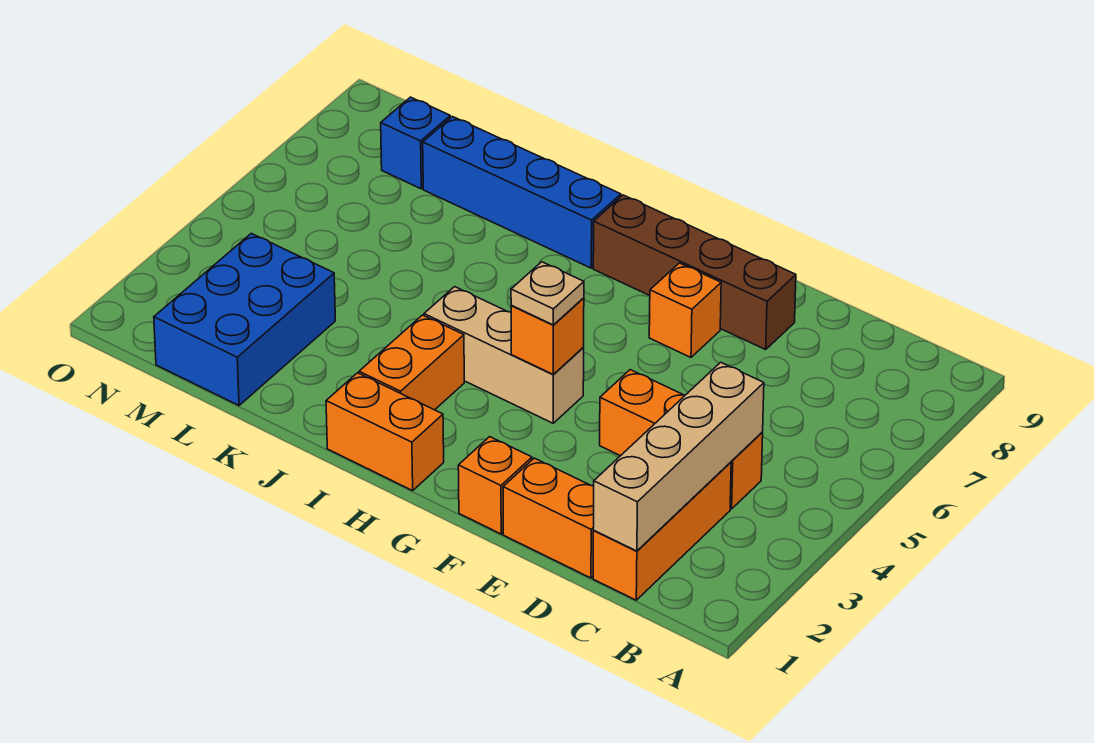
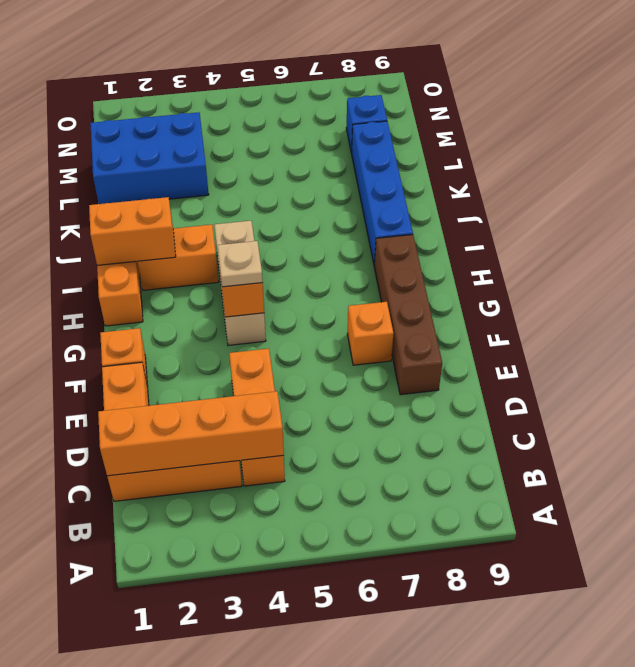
tan brick C1:C4 level 2 -> orange brick C1:C4 level 2
none -> orange brick I1:I2 level 2

